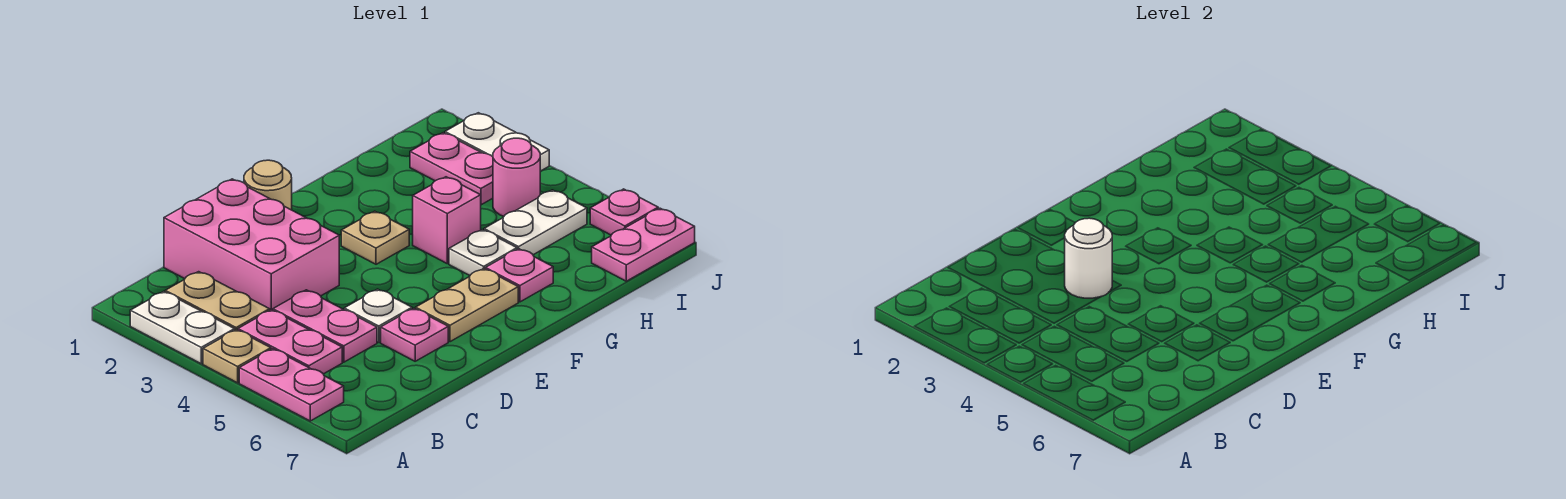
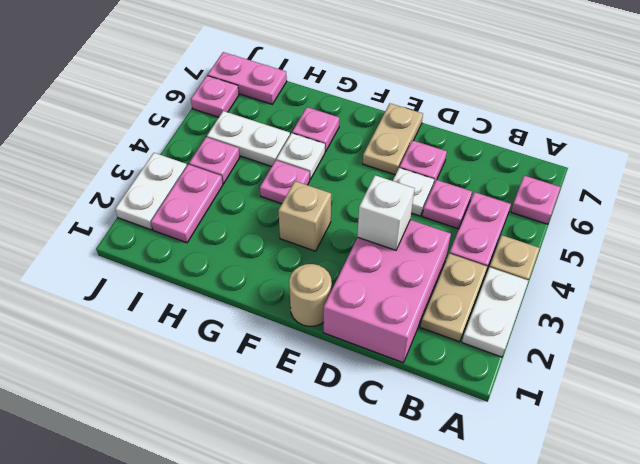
pink plate A5:A6 level 1 -> pink plate A6 level 1
pink plate C4:C5 level 1 -> pink plate C5 level 1
white round brick D3 level 2 -> white brick D3 level 2
tan plate E6:F6 level 1 -> tan plate E6:E7 level 1
tan plate F3 level 1 -> tan brick F3 level 1
pink brick G4 level 1 -> pink plate G4 level 1
pink round brick I4 level 1 -> pink plate I4 level 1

